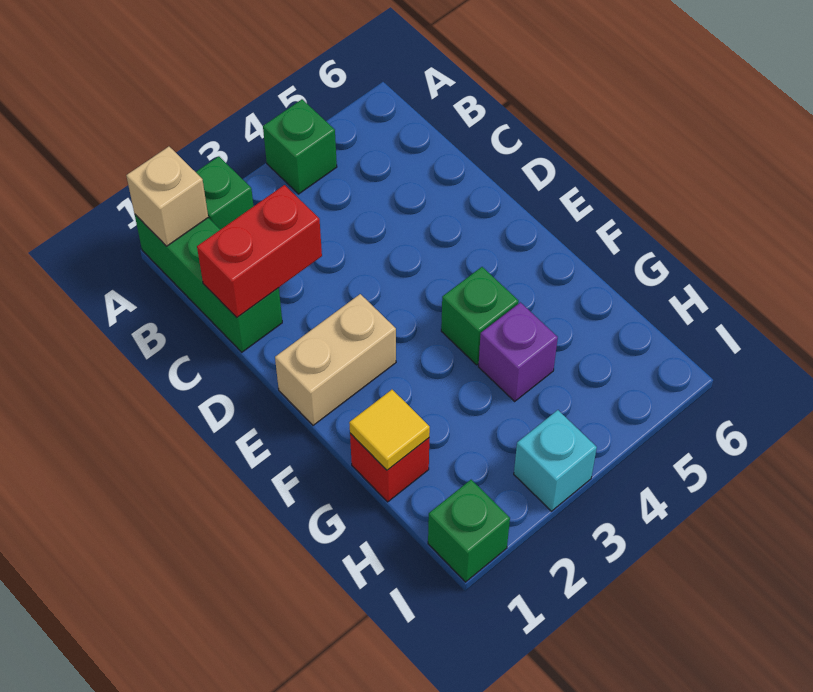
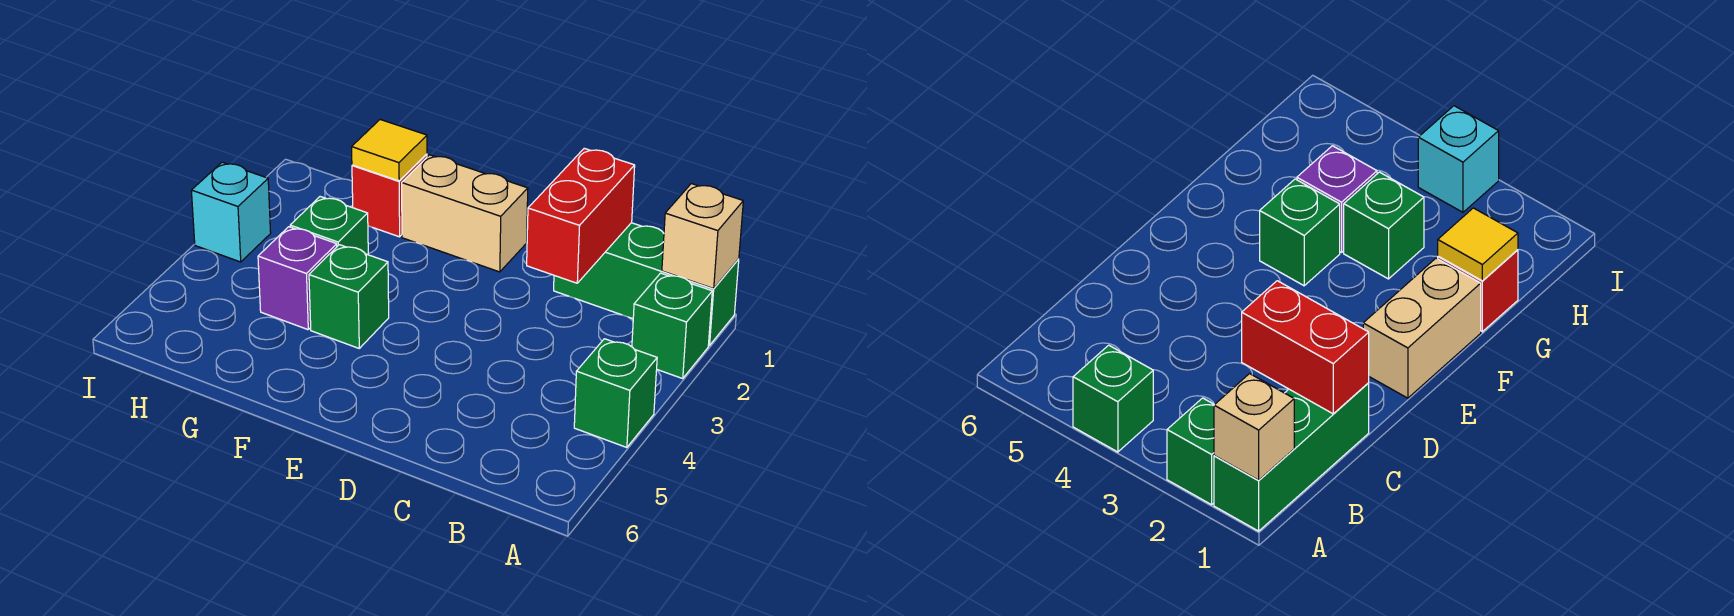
tan brick E1:E2 level 1 -> tan brick E1:F1 level 1
green brick I1 level 1 -> green brick G3 level 1

